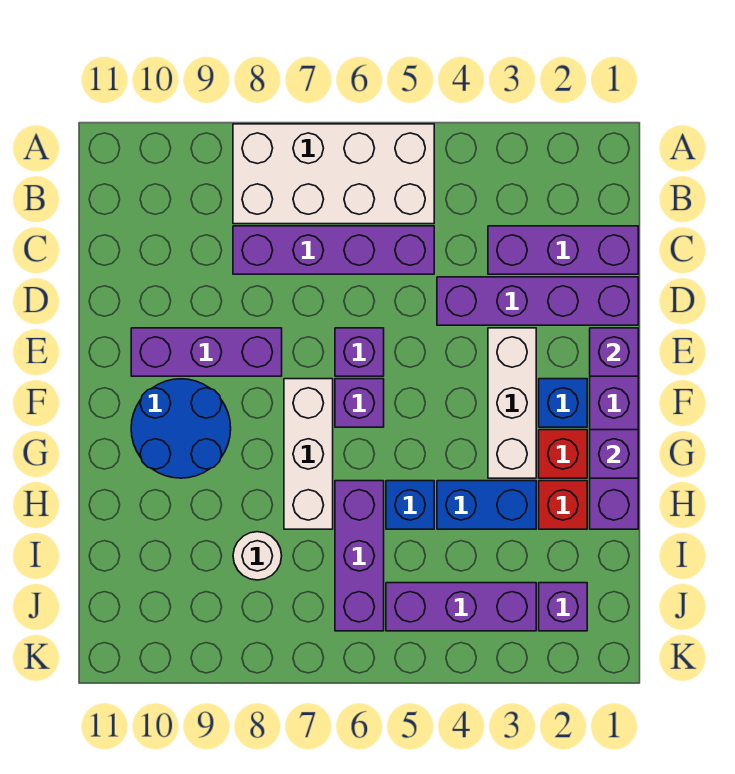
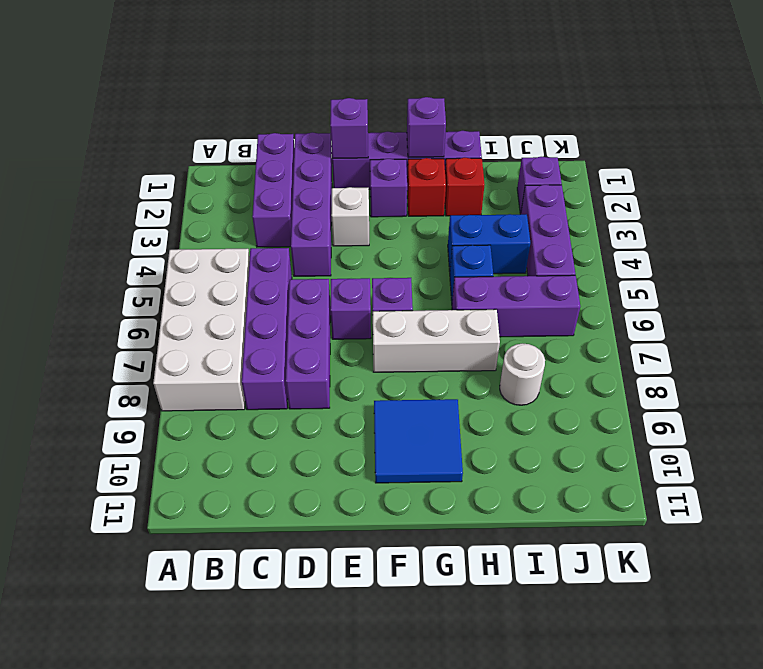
white brick E3:G3 level 1 -> white brick E3 level 1
purple brick E8:E10 level 1 -> purple brick D6:D8 level 1
blue brick F2 level 1 -> purple brick F2 level 1
blue round brick F9:G10 level 1 -> blue tile F9:G10 level 1
blue brick H3:H4 level 1 -> blue brick H4:I4 level 1

